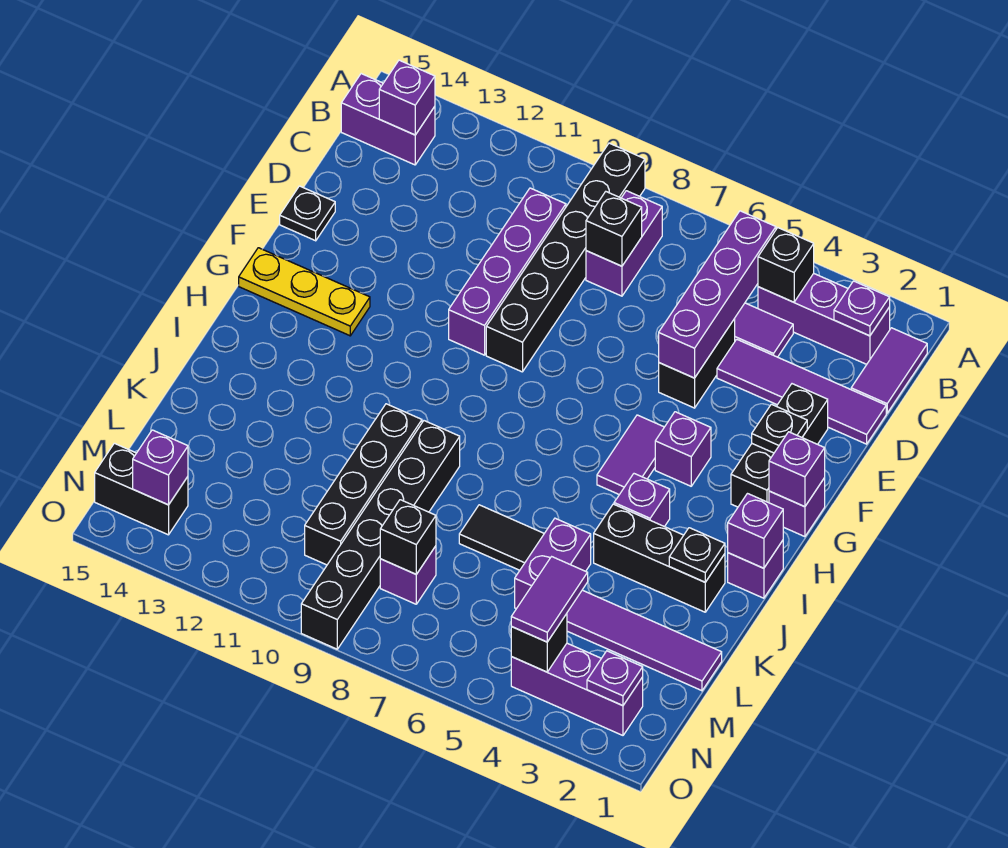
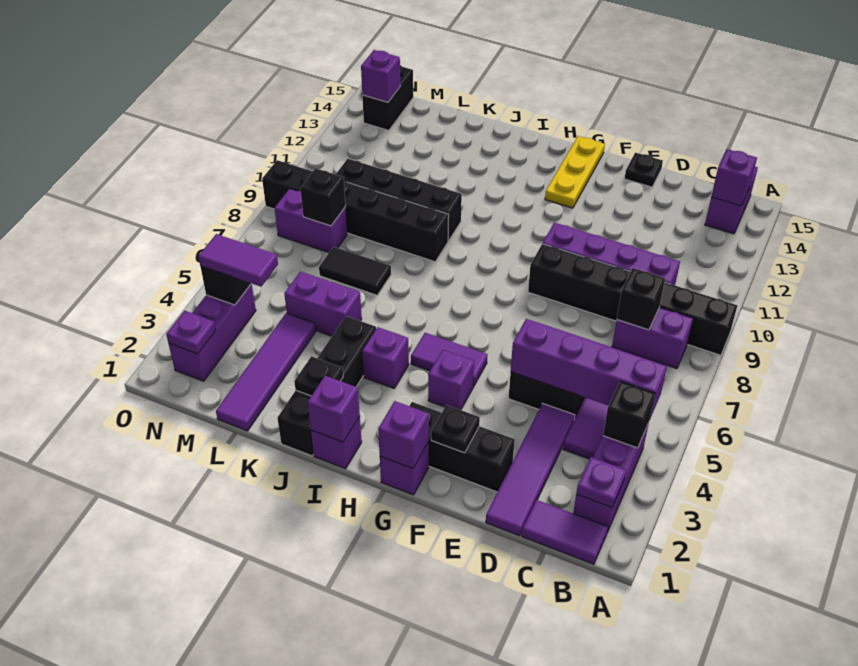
black brick J2:J4 level 1 -> black brick J1:J4 level 1
black tile K6:K7 level 1 -> black tile K7:L7 level 1
purple brick M8 level 1 -> purple brick M8:N8 level 1

